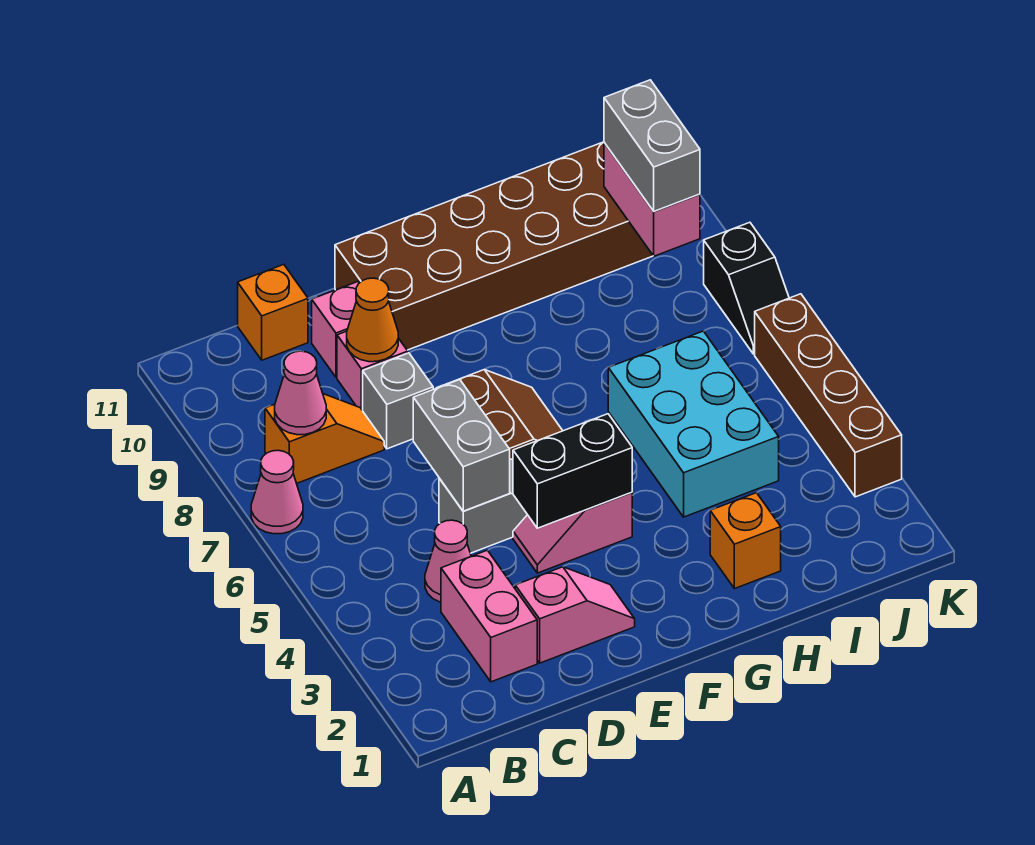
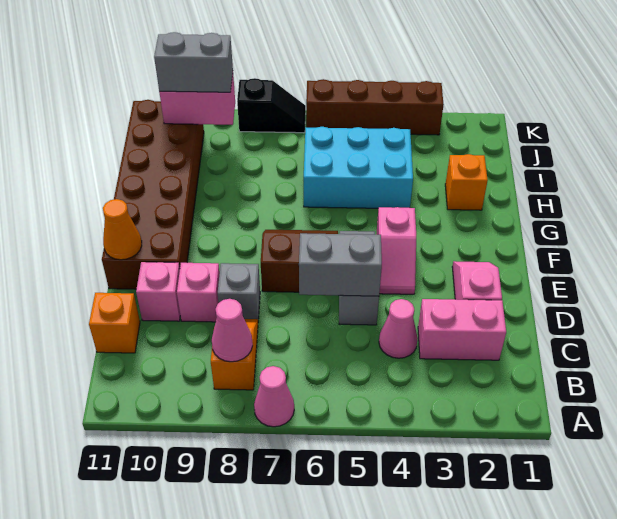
orange cone D9 level 2 -> orange cone E11 level 2
black brick E4:F4 level 2 -> none

